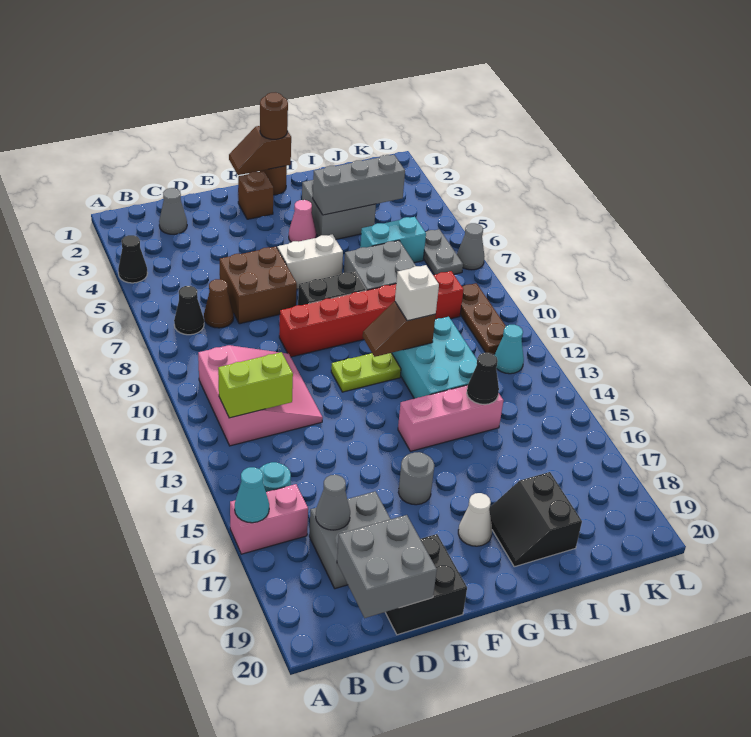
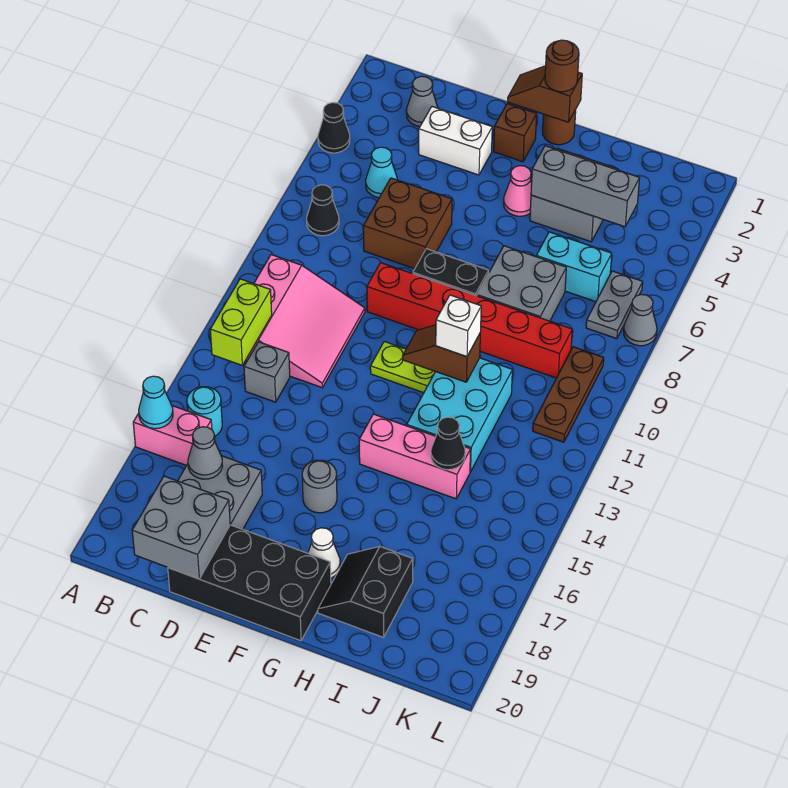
lime brick B12:C12 level 2 -> lime brick B12:B13 level 2
brown cone C7 level 1 -> none
none -> grey brick C13 level 1
black brick D19:E20 level 1 -> black brick D19:G20 level 1
white brick F6:G6 level 1 -> white brick D3:E3 level 1
cyan cone K12 level 1 -> cyan cone C5 level 1

